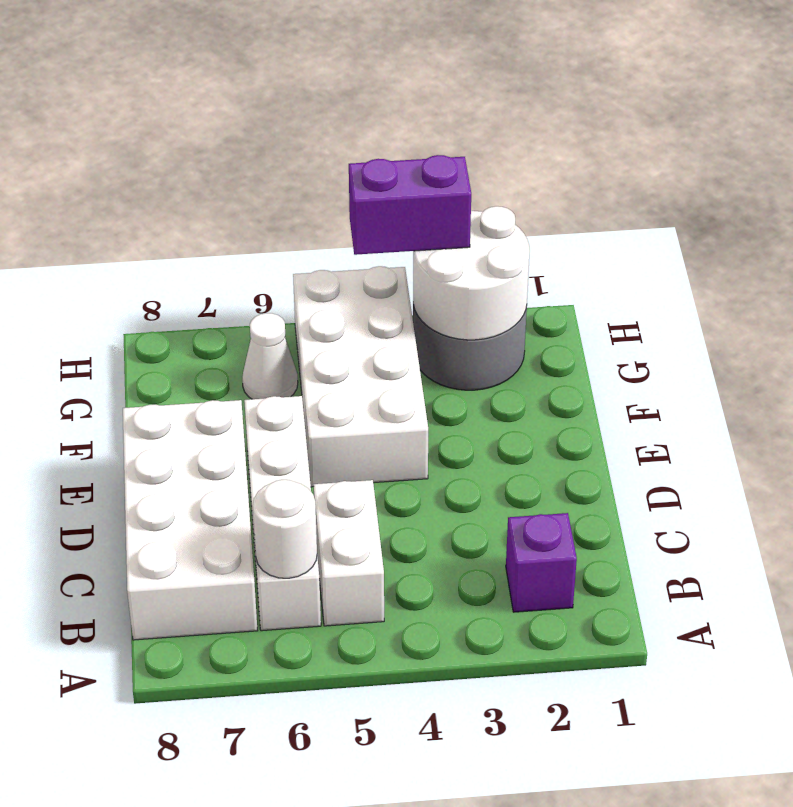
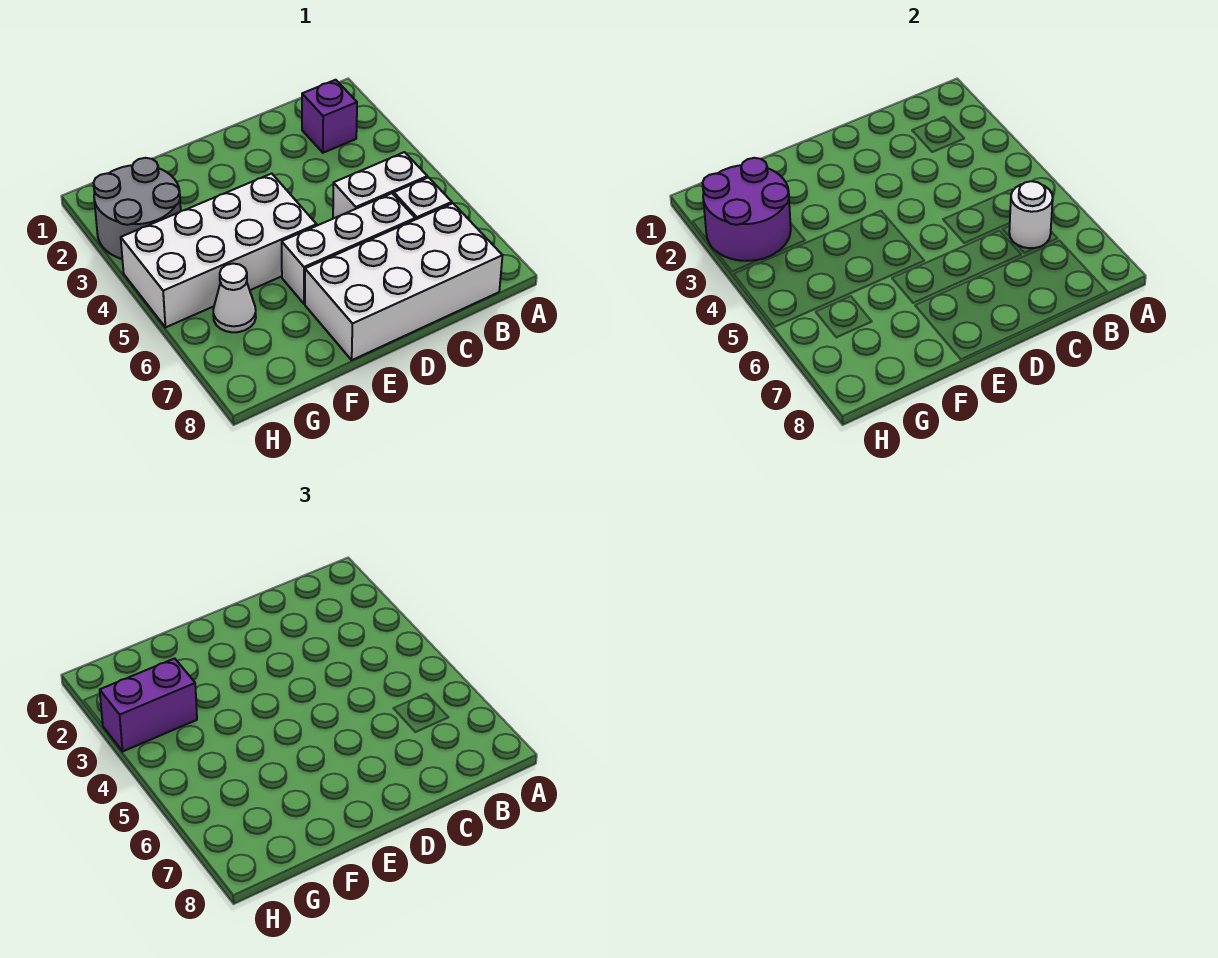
white round brick G2:H3 level 2 -> purple round brick G2:H3 level 2
purple brick H3:H4 level 3 -> purple brick G3:H3 level 3

